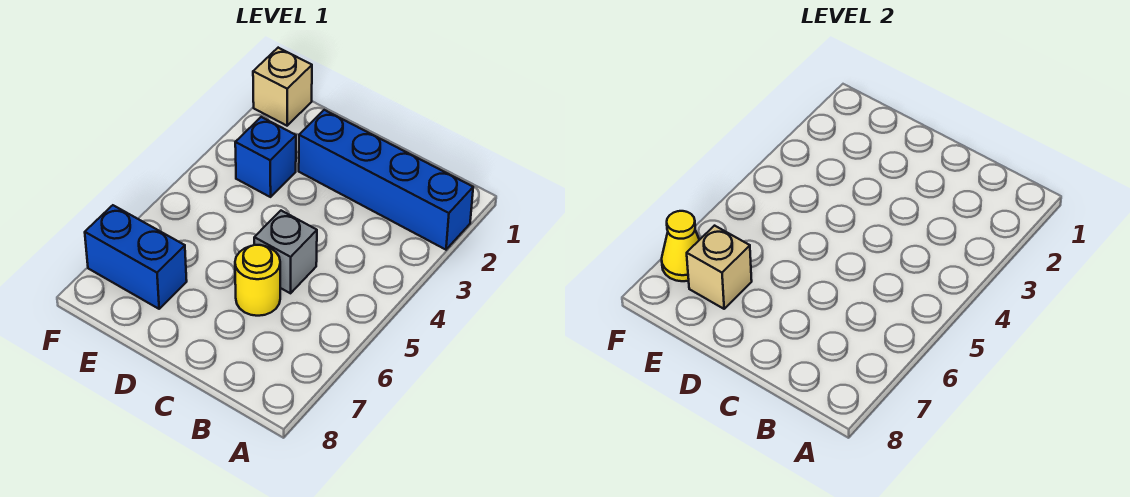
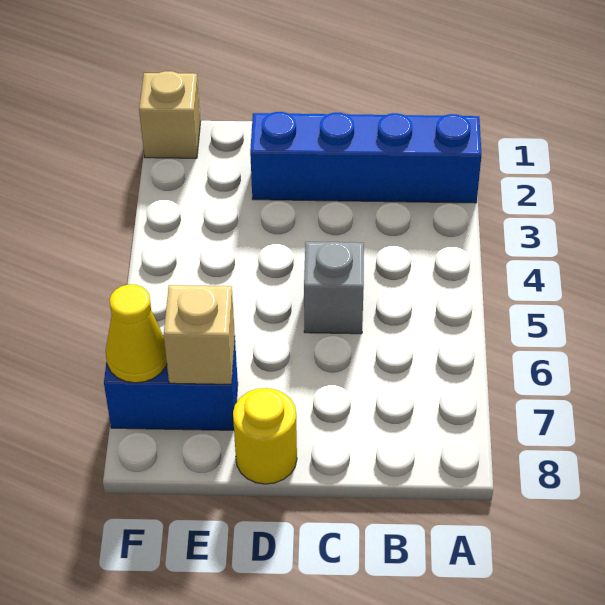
yellow round brick C6 level 1 -> yellow round brick D8 level 1
blue brick E3 level 1 -> none

